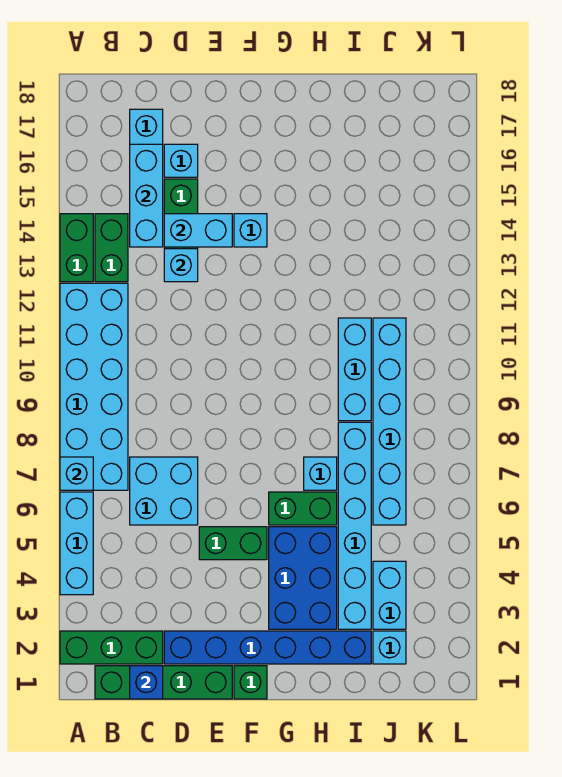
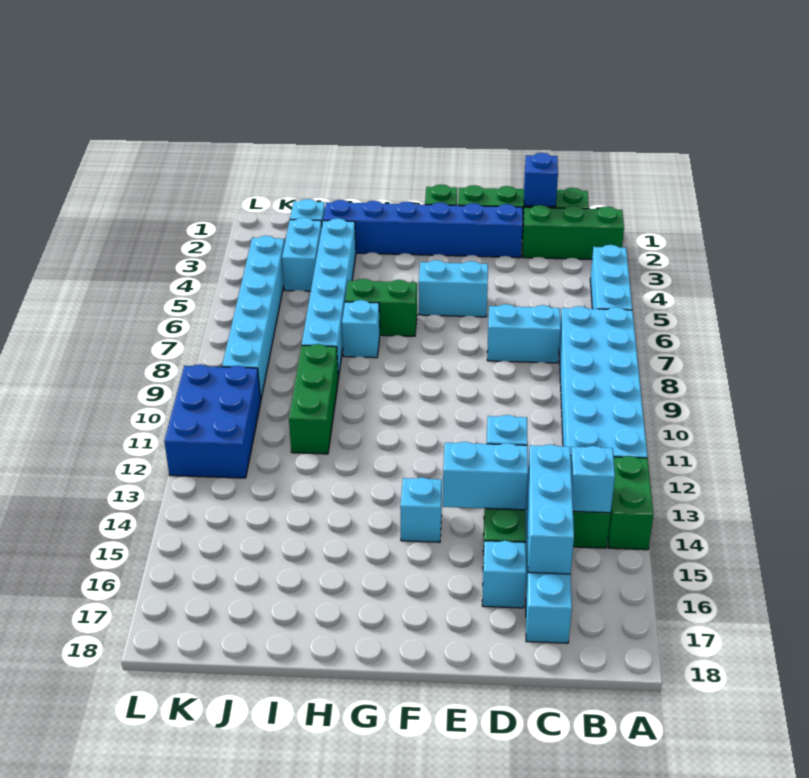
cyan brick A7 level 2 -> cyan brick B14 level 2
cyan brick C6:D7 level 1 -> cyan brick C7:D7 level 1
green brick E5:F5 level 1 -> cyan brick E5:F5 level 1
blue brick G3:H5 level 1 -> blue brick K10:L12 level 1
cyan brick I9:I11 level 1 -> green brick I9:I11 level 1
cyan brick J6:J11 level 1 -> cyan brick K4:K9 level 1

